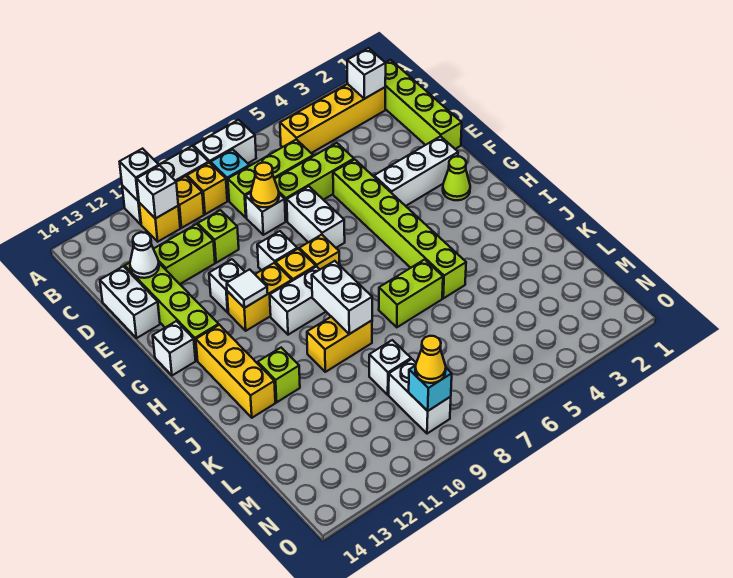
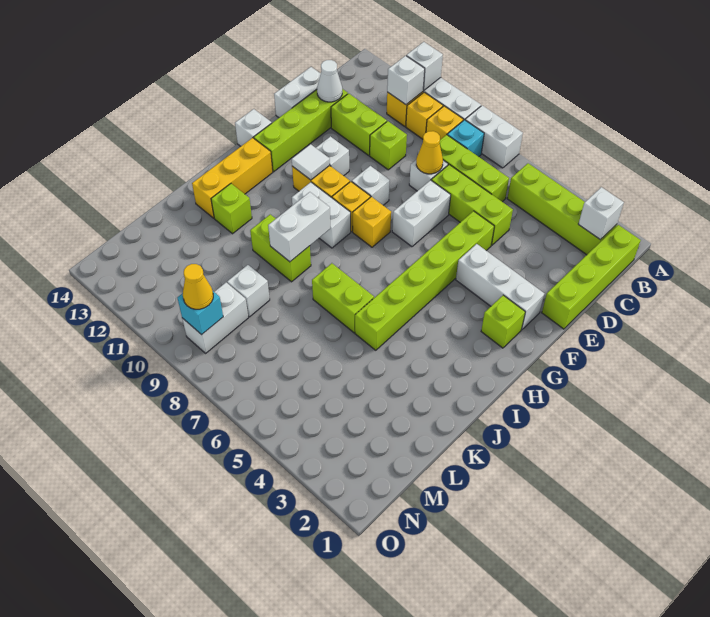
yellow brick B2:B5 level 1 -> lime brick B2:B5 level 1
lime cone G2 level 1 -> lime brick G2 level 1
yellow brick J9:J10 level 1 -> lime brick J9:J10 level 1

